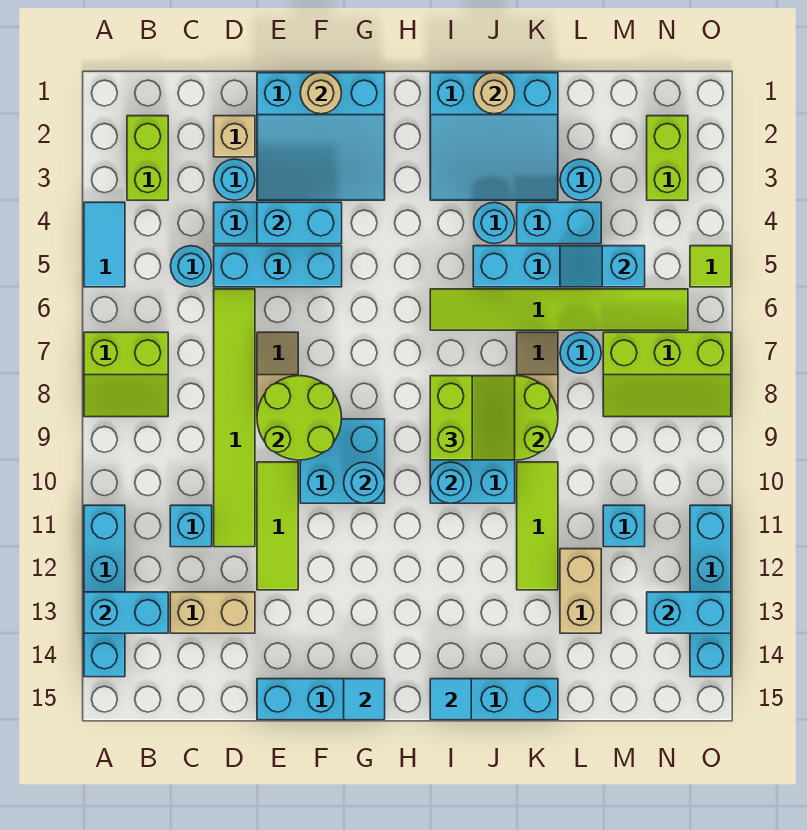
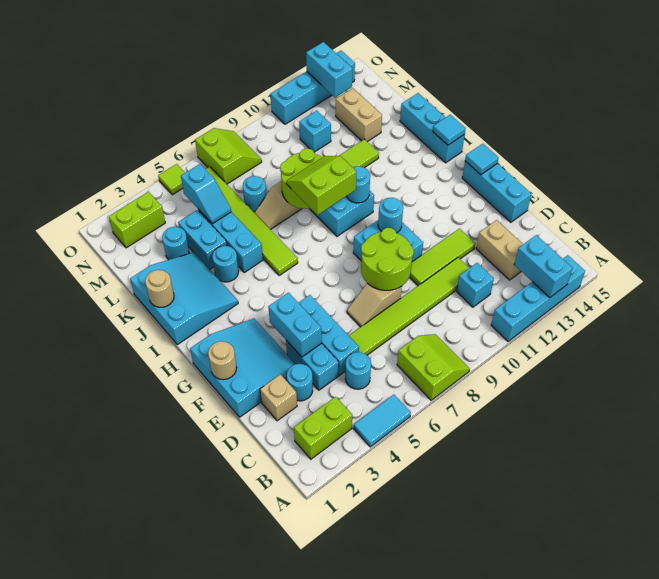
tan brick L12:L13 level 1 -> tan brick L13:M13 level 1
lime slope M7:O8 level 1 top 7 -> lime slope N7:O8 level 1 top 7

